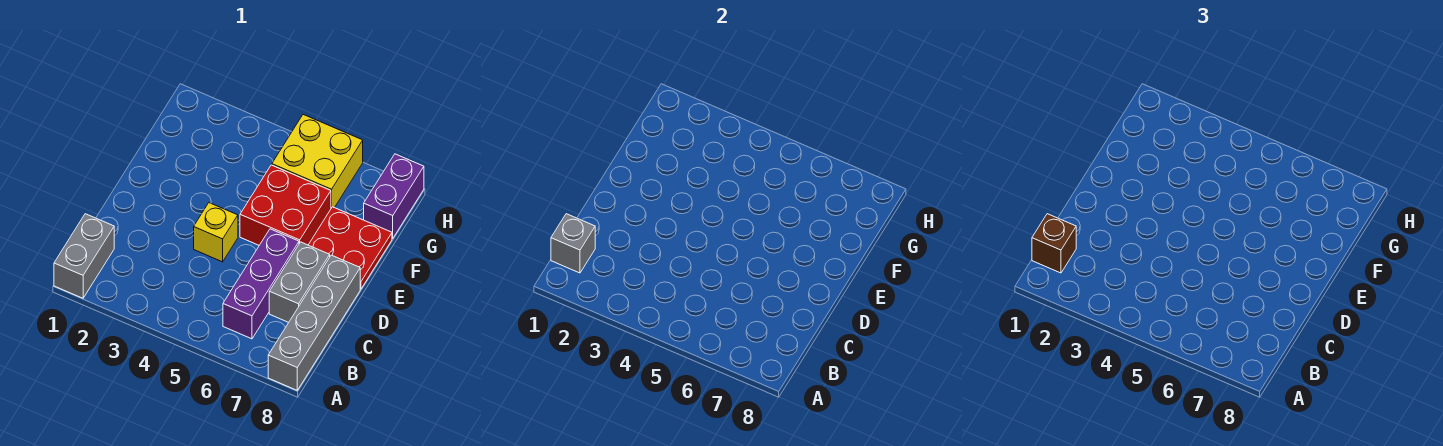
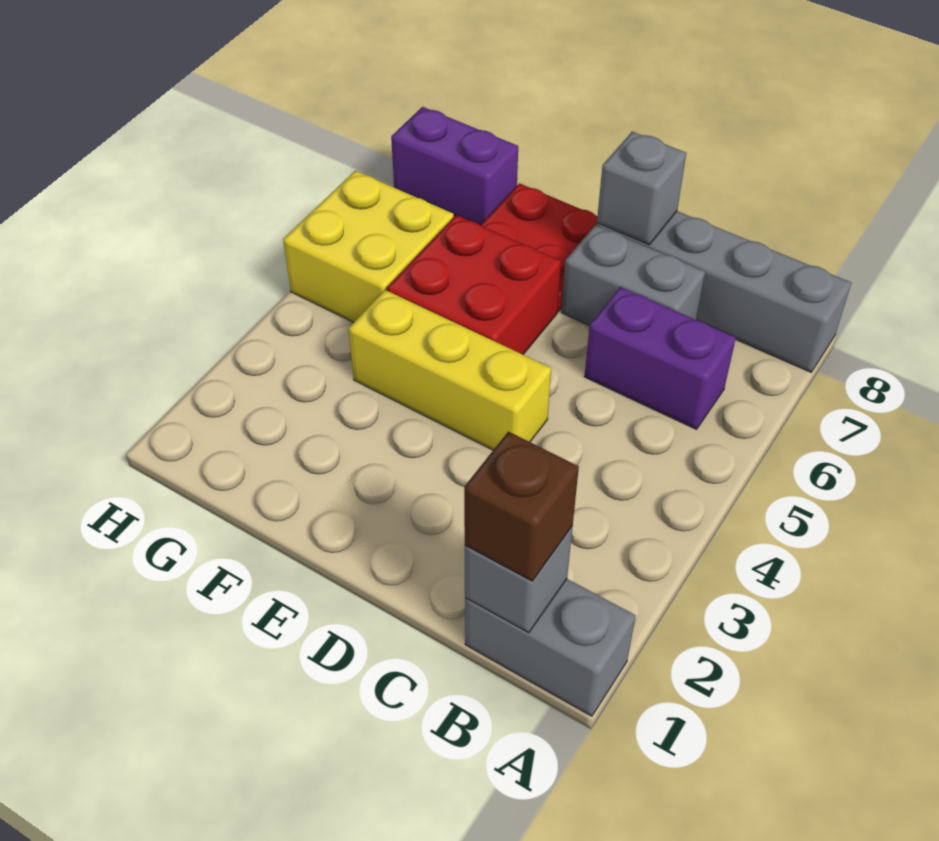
purple brick B6:D6 level 1 -> purple brick B6:C6 level 1
yellow brick D4 level 1 -> yellow brick D4:F4 level 1
none -> grey brick D8 level 2

